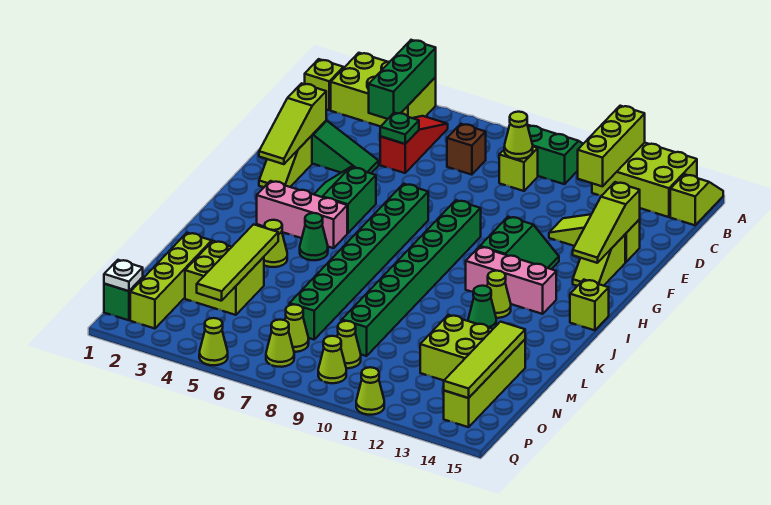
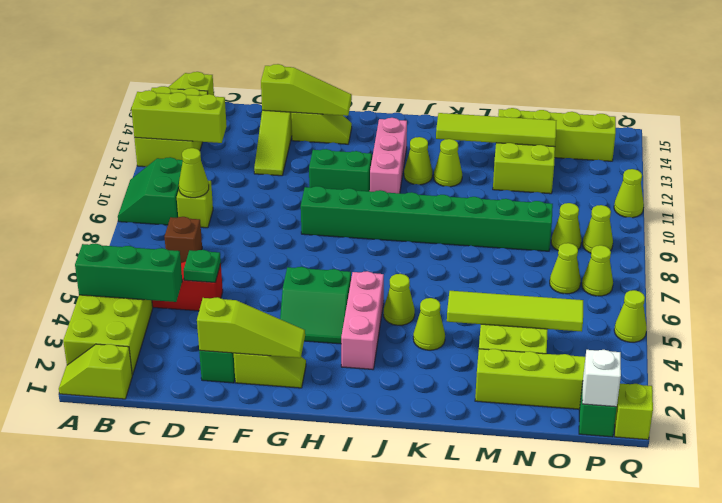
green brick G7:N7 level 1 -> none
lime brick I15 level 1 -> lime brick Q1 level 1
green cone J5 level 1 -> lime cone J5 level 1
green cone K12 level 1 -> lime cone K12 level 1
lime tile M14:P14 level 2 -> lime tile K13:N13 level 2
white plate P1 level 2 -> white brick P1 level 2

